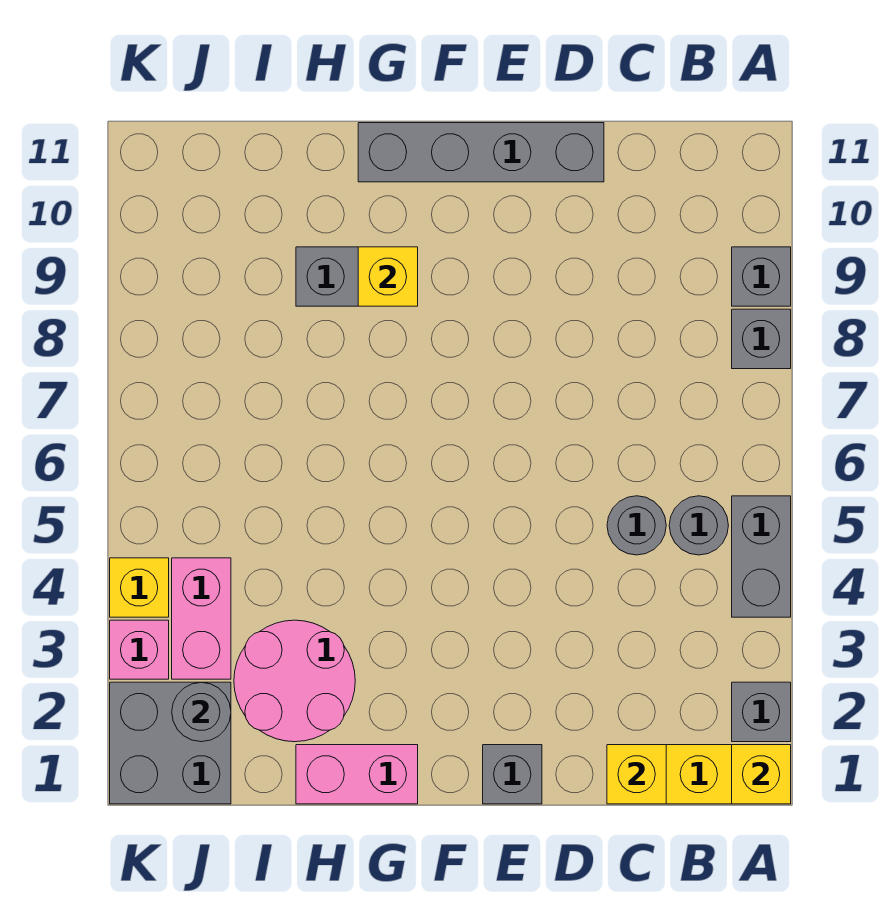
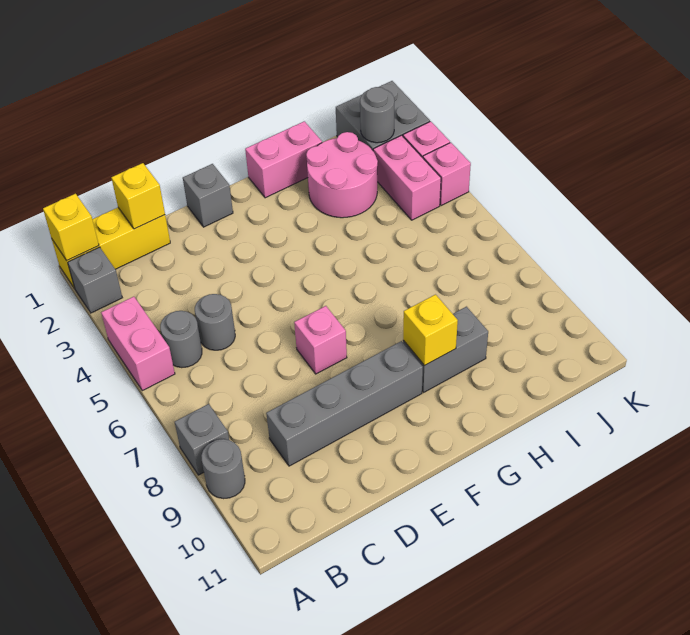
grey brick A4:A5 level 1 -> pink brick A4:A5 level 1
grey brick A9 level 1 -> grey round brick A9 level 1
grey brick D11:G11 level 1 -> grey brick C9:F9 level 1
none -> pink brick E7 level 1
yellow brick K4 level 1 -> pink brick K4 level 1

